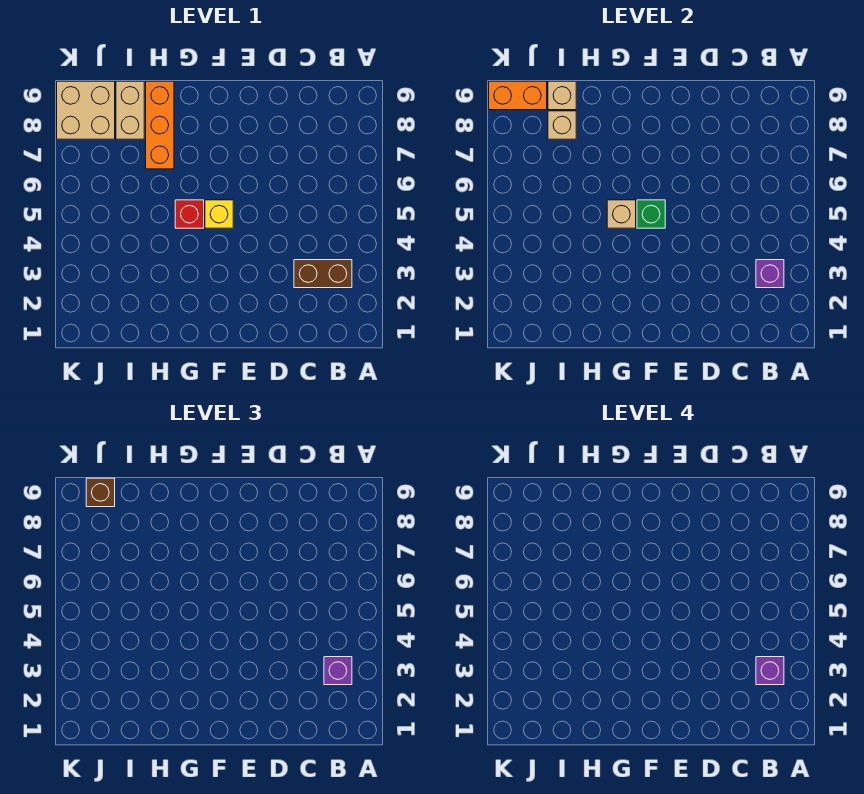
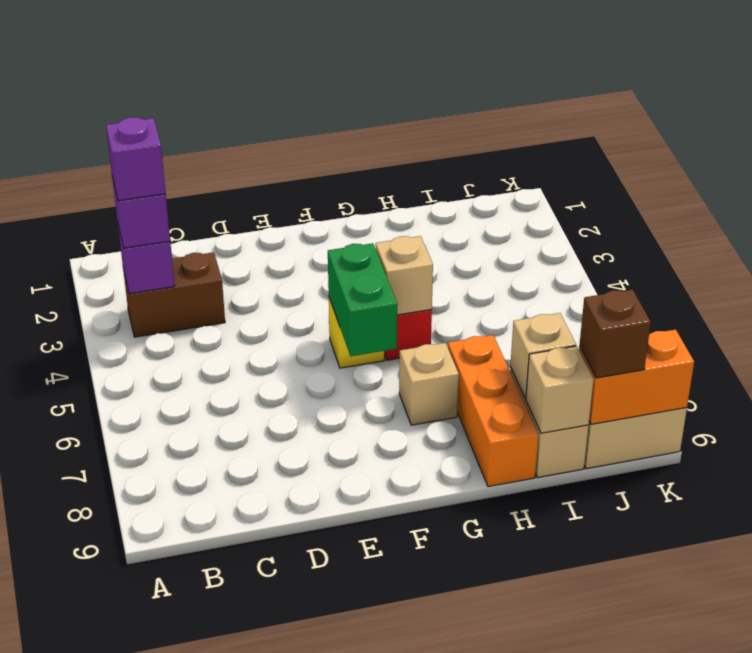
green brick F5 level 2 -> green brick F5:F6 level 2
none -> tan brick G7 level 1

